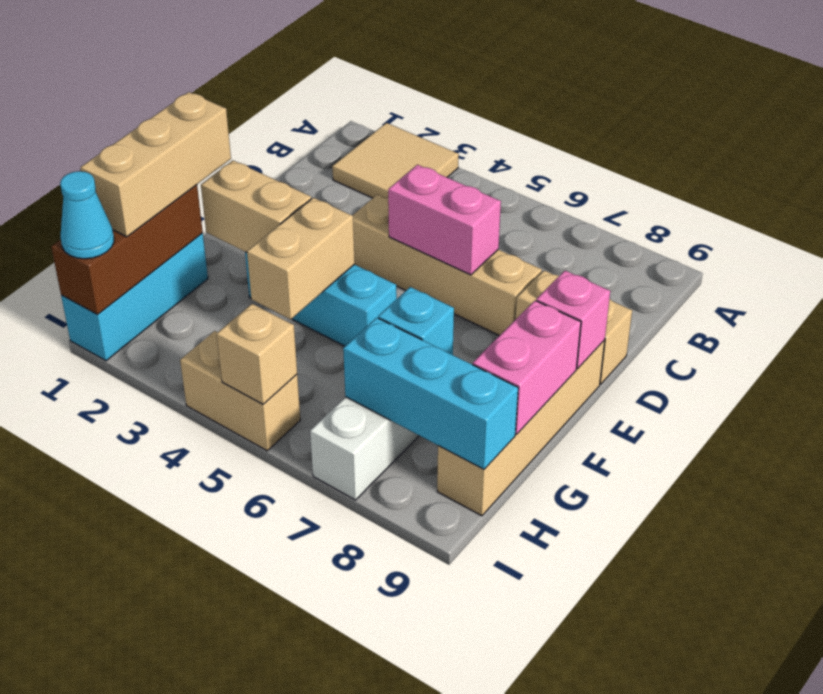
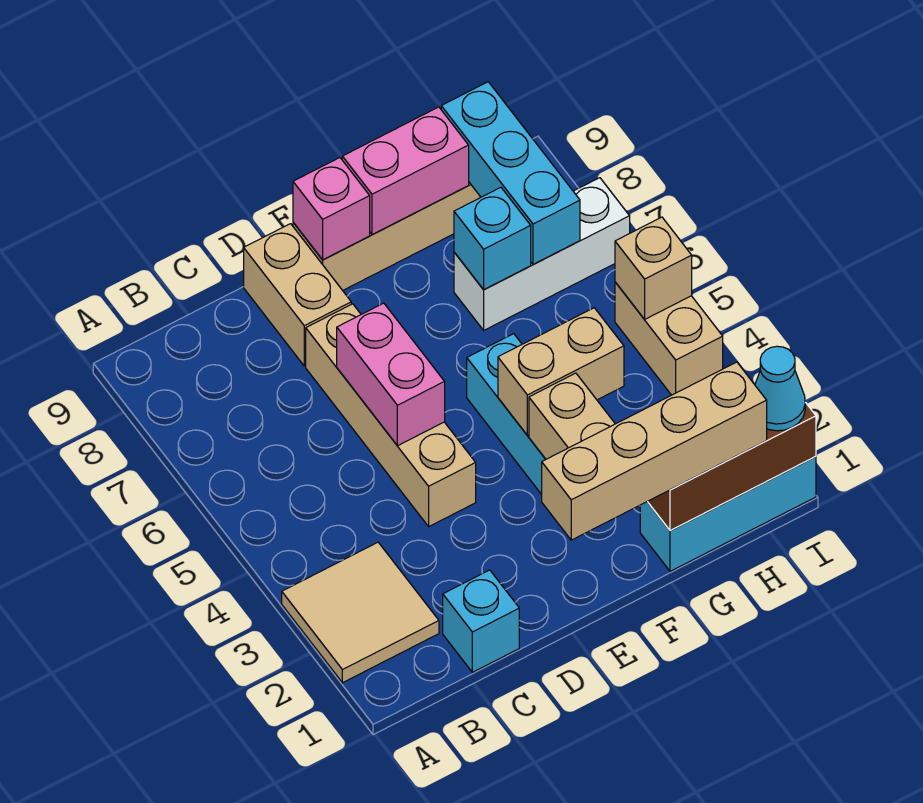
none -> cyan brick C1 level 1
tan brick F1:H1 level 3 -> tan brick E1:H1 level 3

